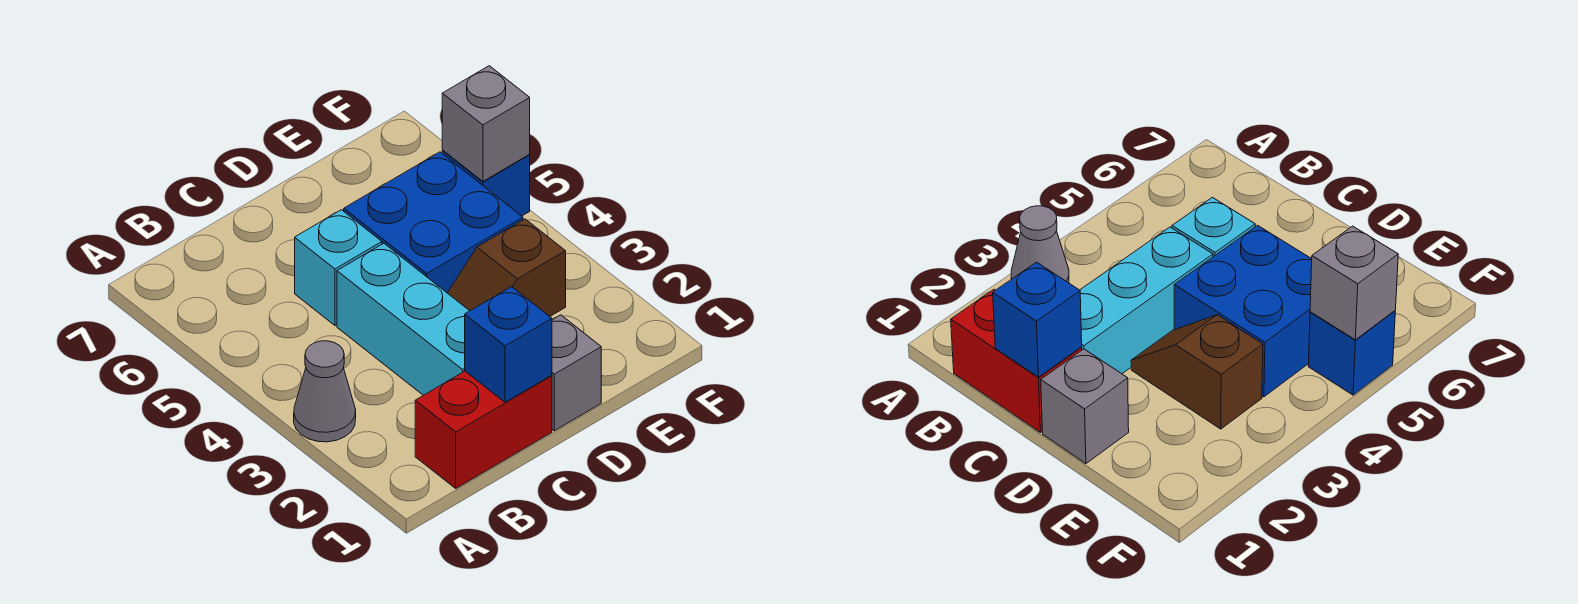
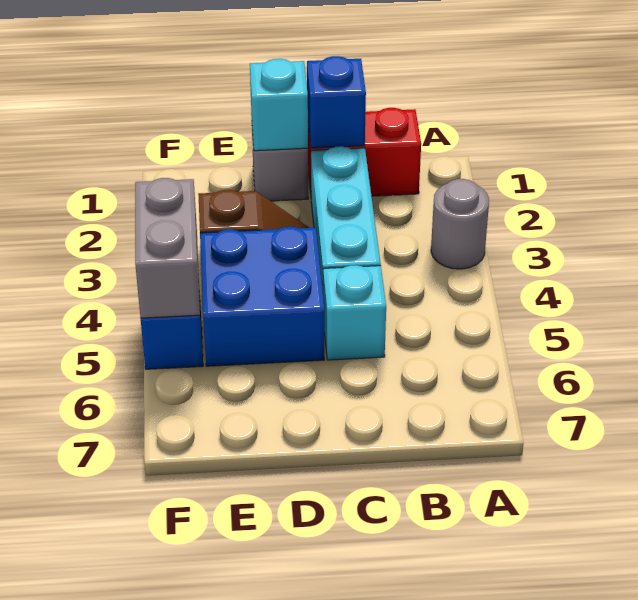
grey cone A3 level 1 -> grey round brick A3 level 1
none -> cyan brick D1 level 2
grey brick F5 level 2 -> grey brick F4:F5 level 2

